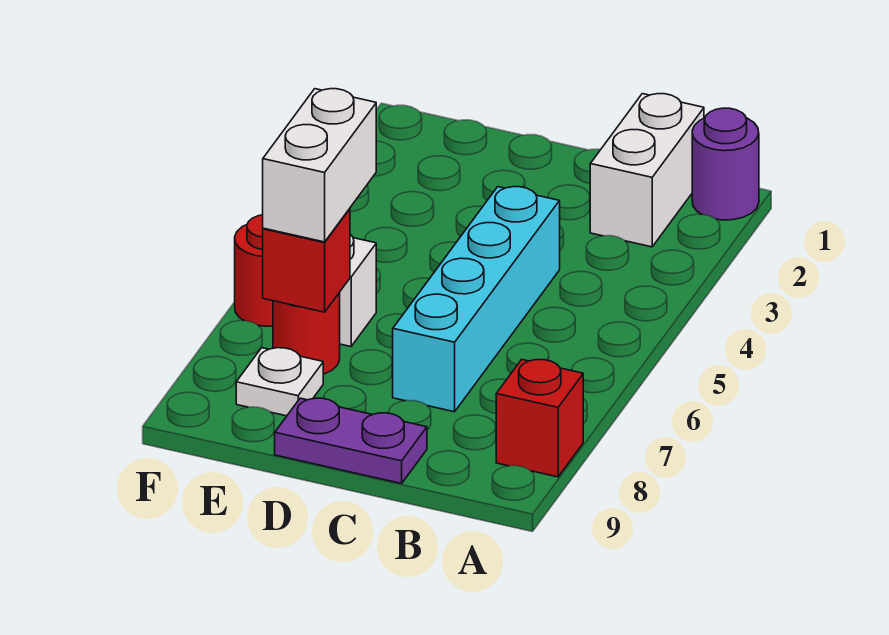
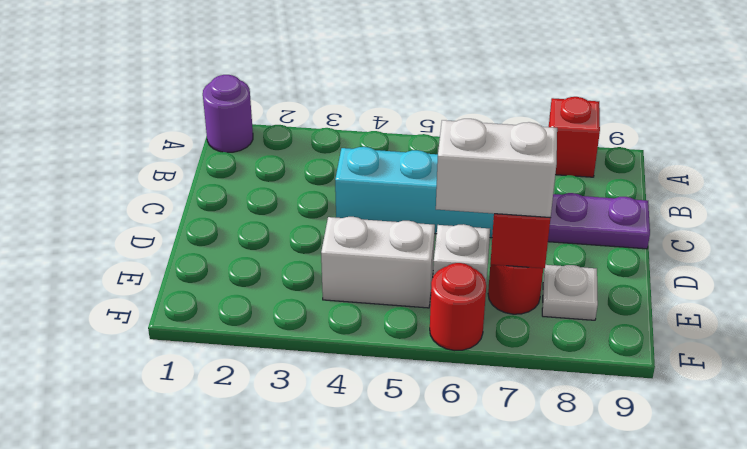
white brick B1:B2 level 1 -> white brick E4:E5 level 1
purple plate C9:D9 level 1 -> purple plate C8:C9 level 1

